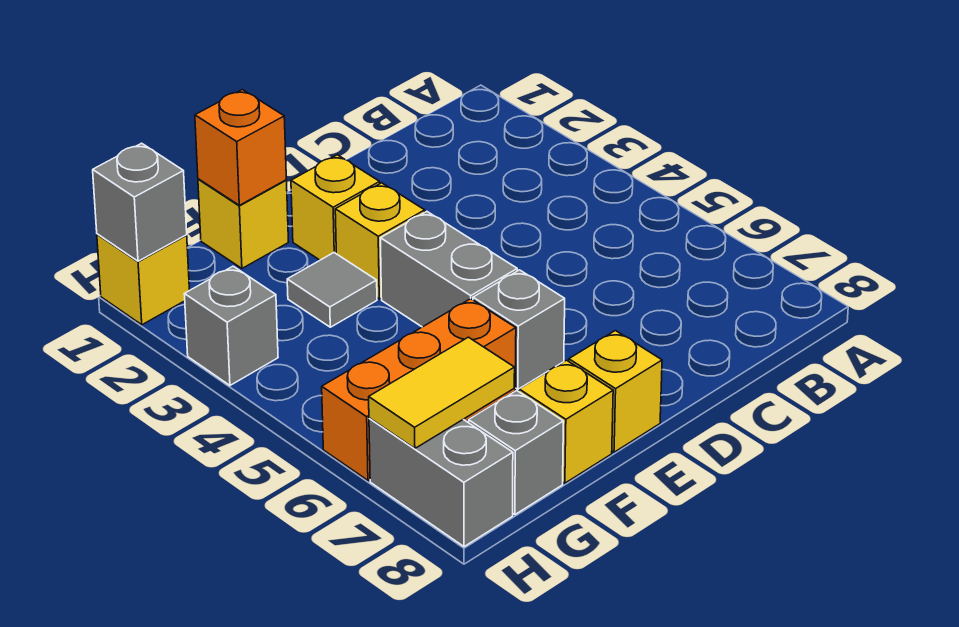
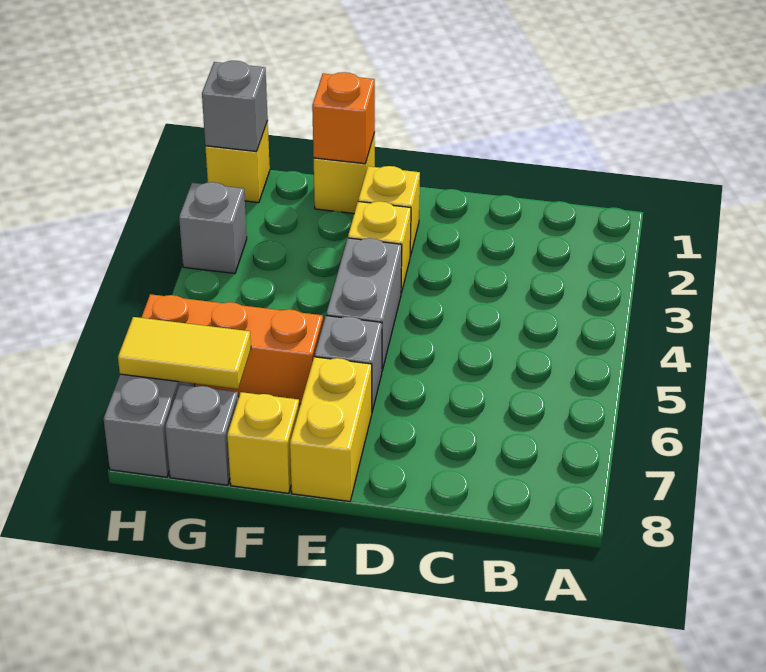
yellow brick E8 level 1 -> yellow brick E7:E8 level 1
grey tile F3 level 1 -> none

